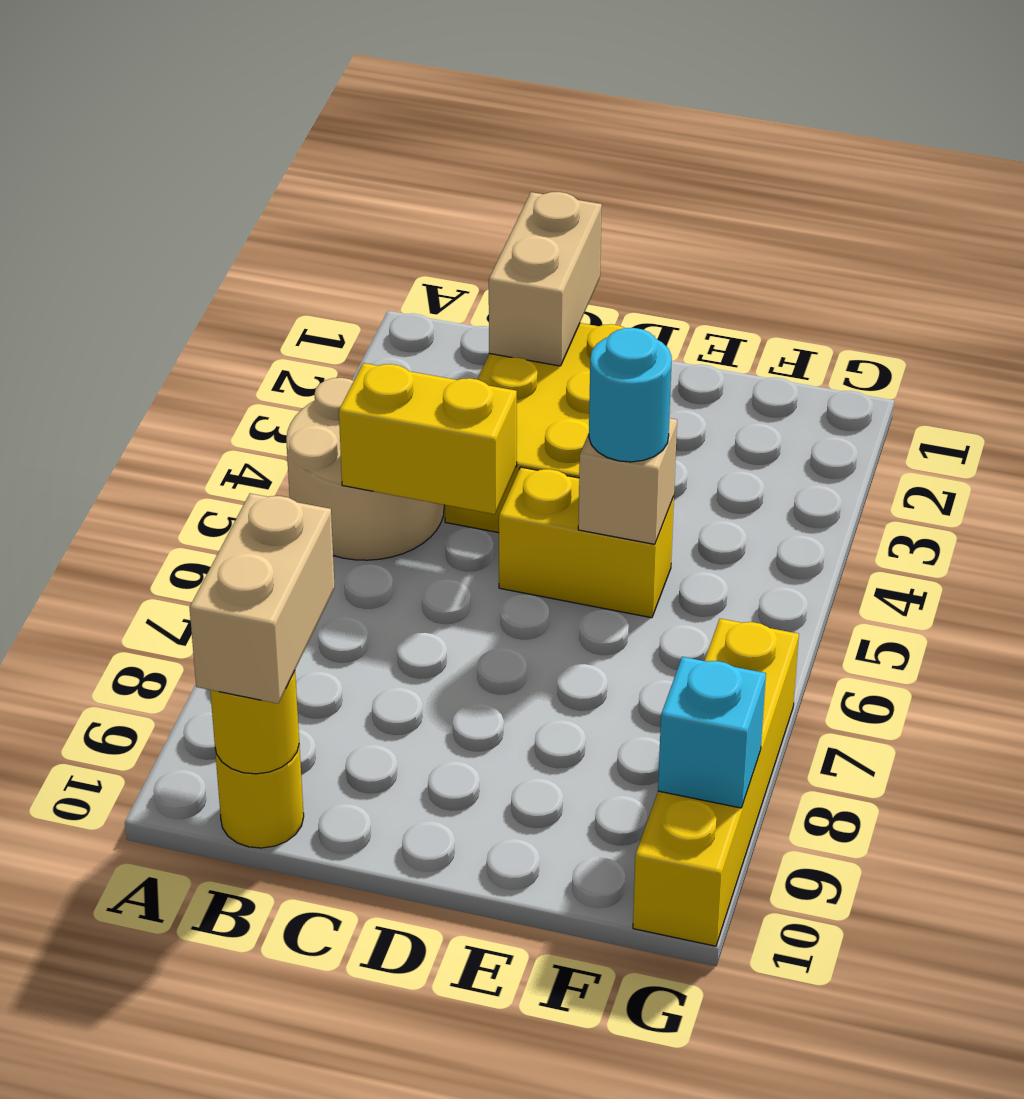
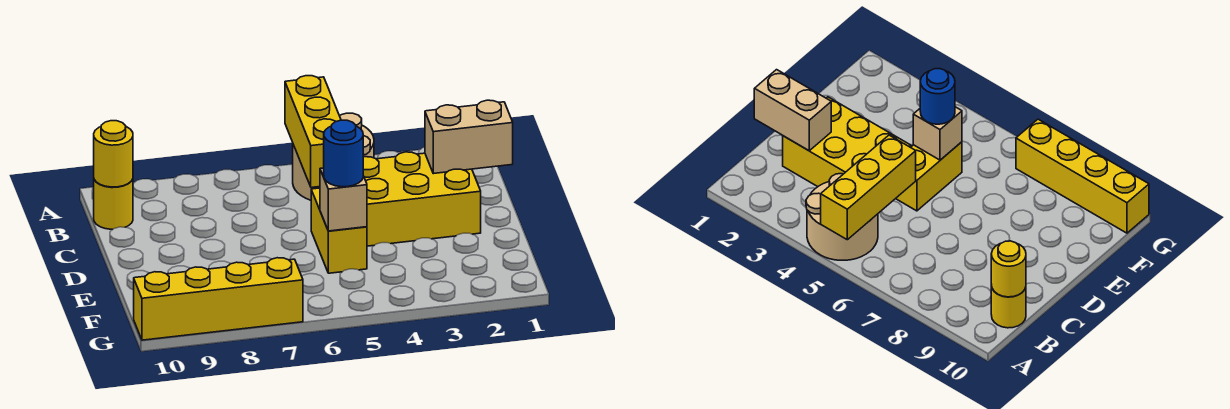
yellow brick B5:C5 level 2 -> yellow brick A5:C5 level 2
tan brick B9:B10 level 3 -> none
cyan round brick E5 level 3 -> blue round brick E5 level 3
cyan brick G9 level 2 -> none

